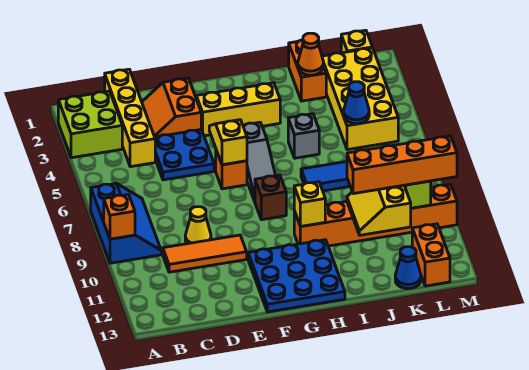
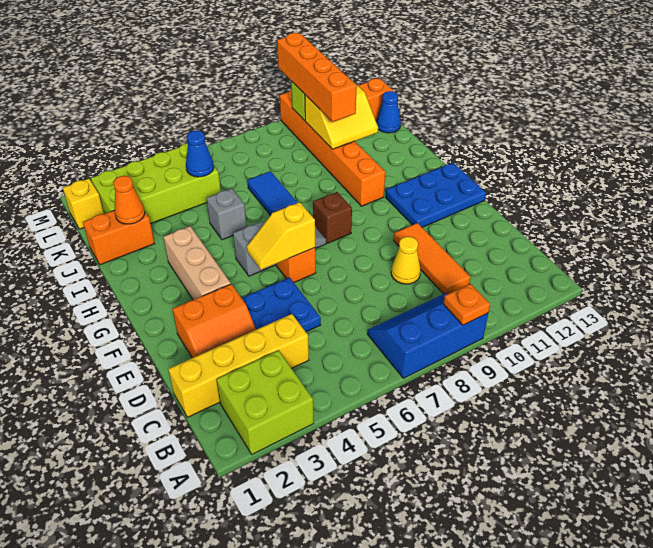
orange brick A9 level 2 -> orange plate A9 level 2
yellow brick F3:H3 level 1 -> tan brick F3:H3 level 1
blue plate F11:H13 level 1 -> blue plate F11:G13 level 1
yellow brick H10 level 2 -> none
yellow brick K2:L5 level 1 -> lime brick K2:L5 level 1

